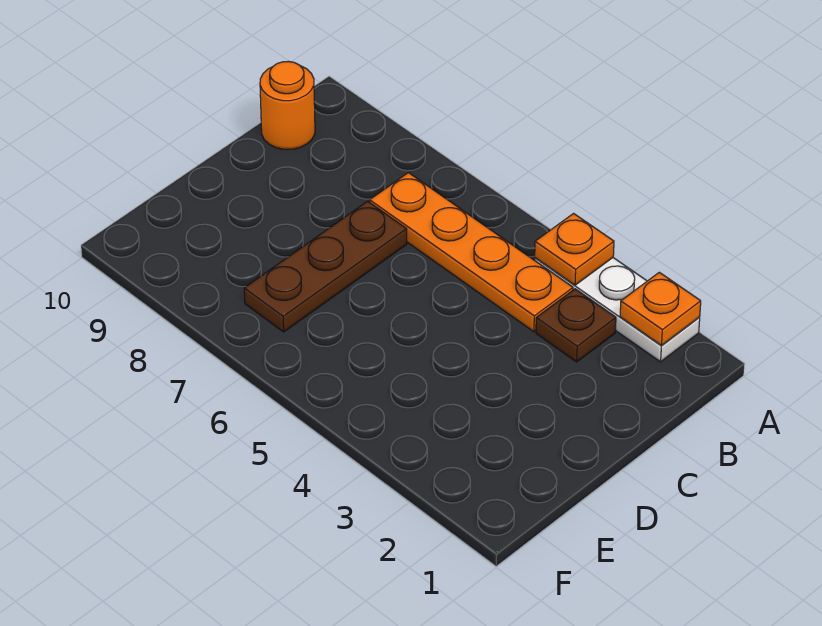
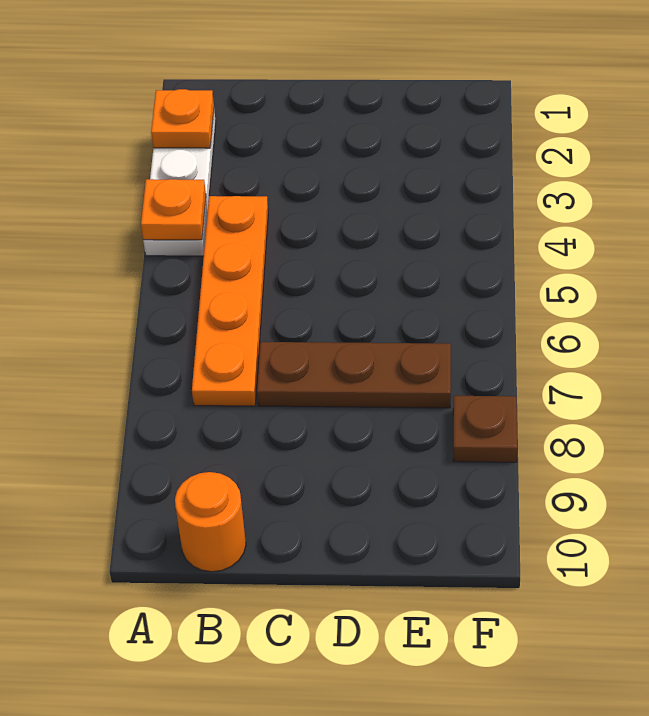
brown plate B3 level 1 -> brown plate F8 level 1

